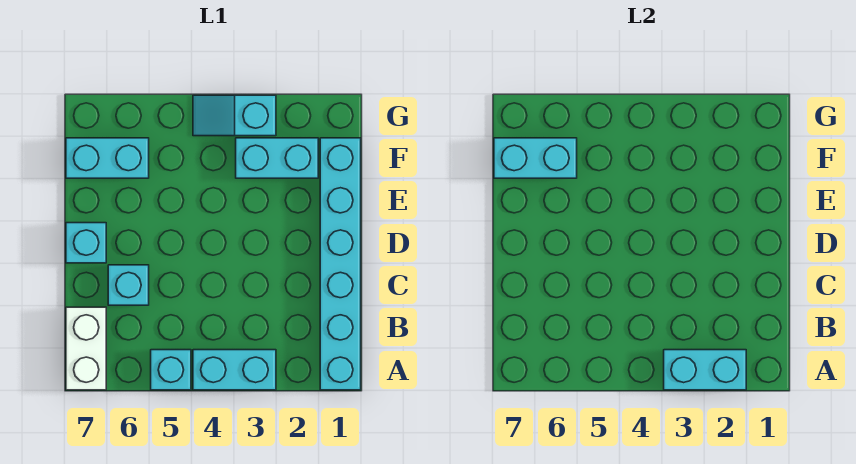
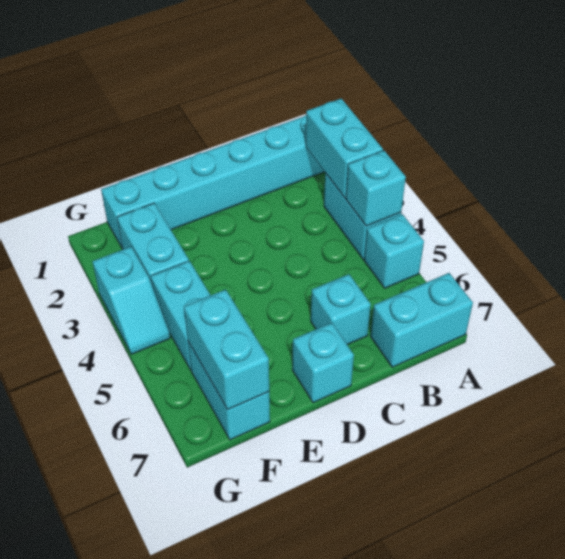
none -> cyan brick A4 level 2
white brick A7:B7 level 1 -> cyan brick A7:B7 level 1
none -> cyan brick F4:F5 level 1

